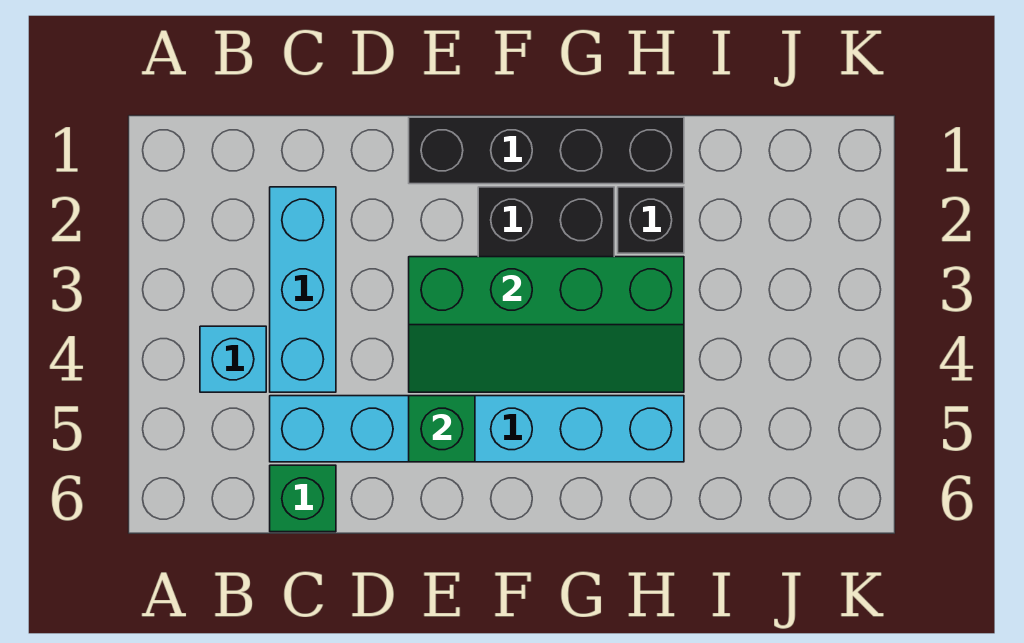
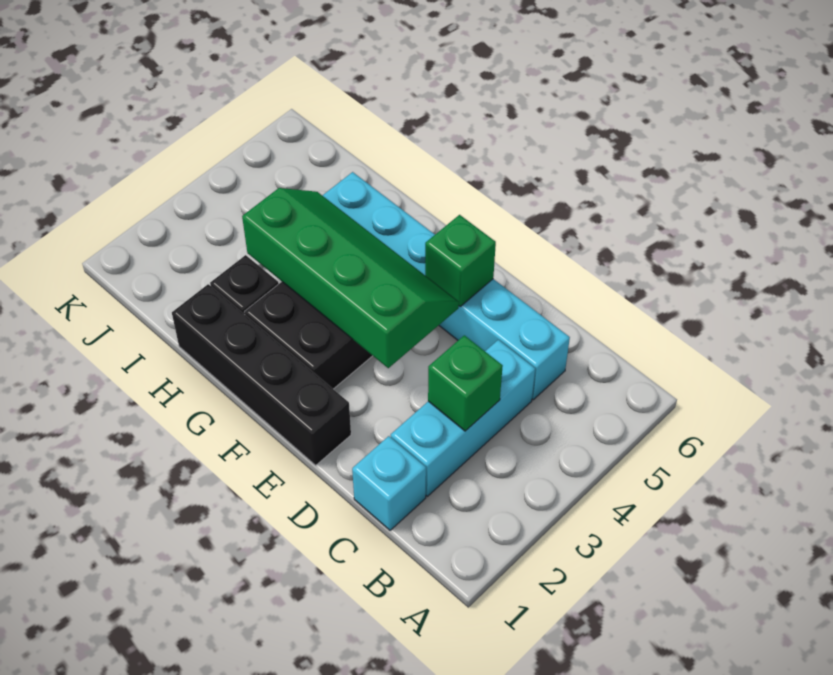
cyan brick B4 level 1 -> cyan brick C1 level 1
green brick C6 level 1 -> green brick C3 level 2

